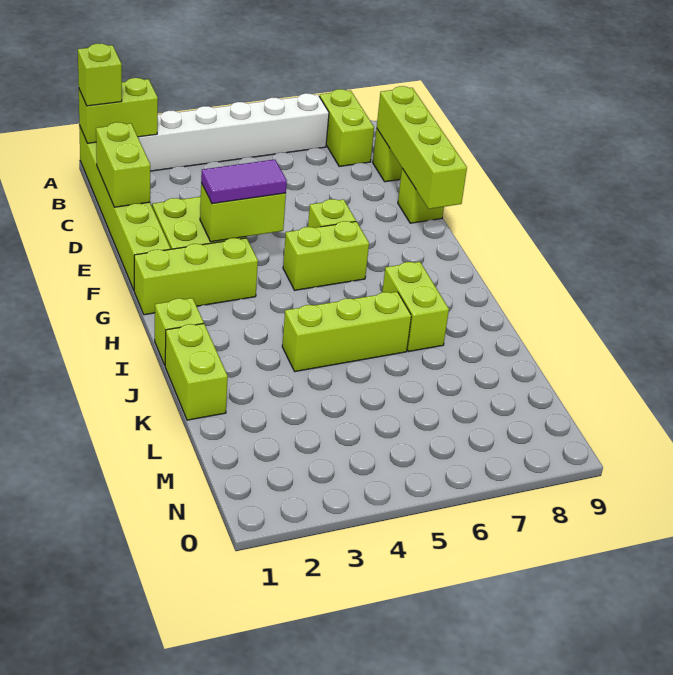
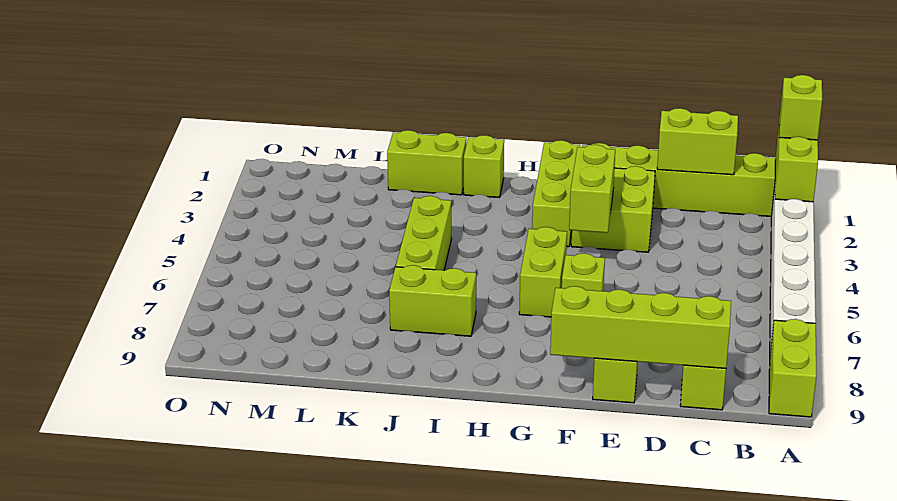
lime brick A8:B8 level 1 -> lime brick A8:A9 level 1
purple tile F3:F4 level 3 -> none

